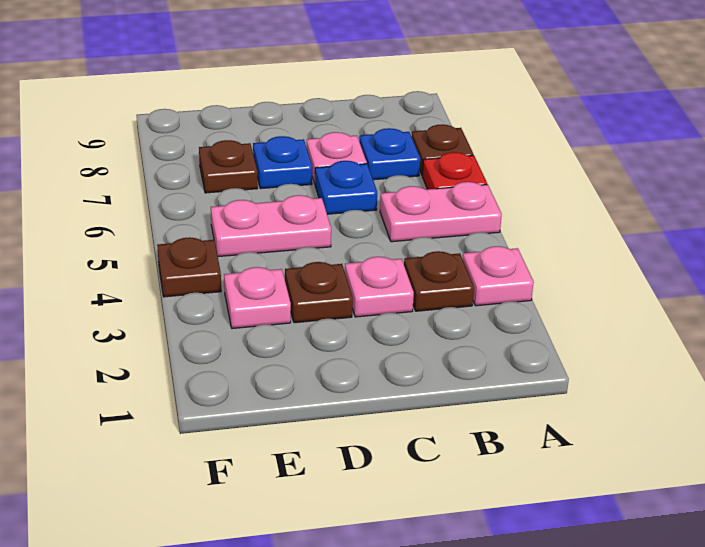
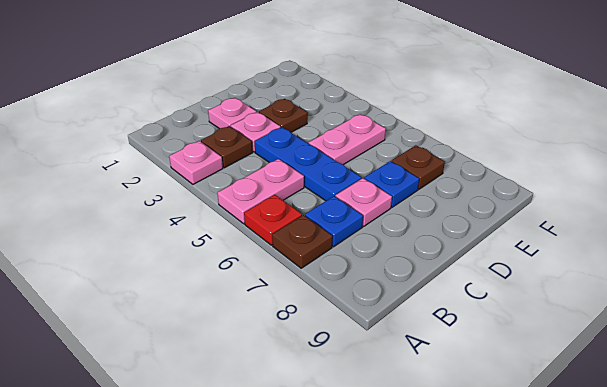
blue plate C6 level 1 -> blue plate C4:C6 level 1
pink plate E3 level 1 -> pink plate C2 level 1
brown plate F4 level 1 -> none

